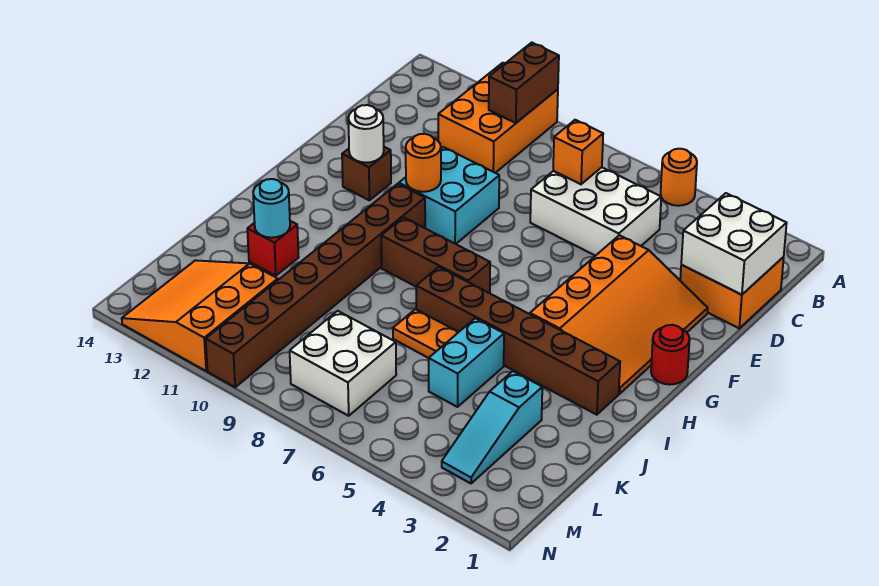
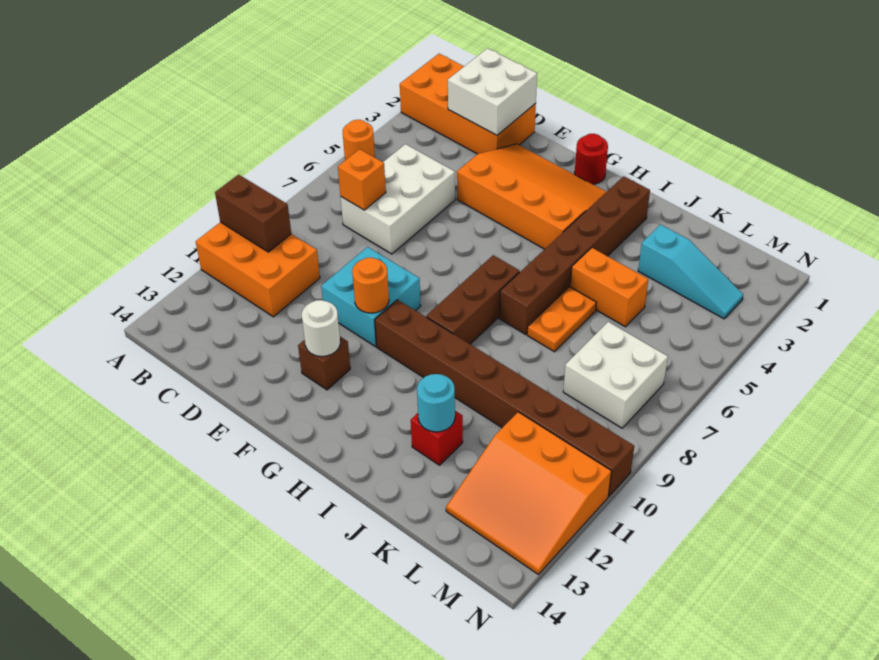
orange brick C1:D2 level 1 -> orange brick A1:D2 level 1
cyan brick J5:K5 level 1 -> orange brick J5:K5 level 1

